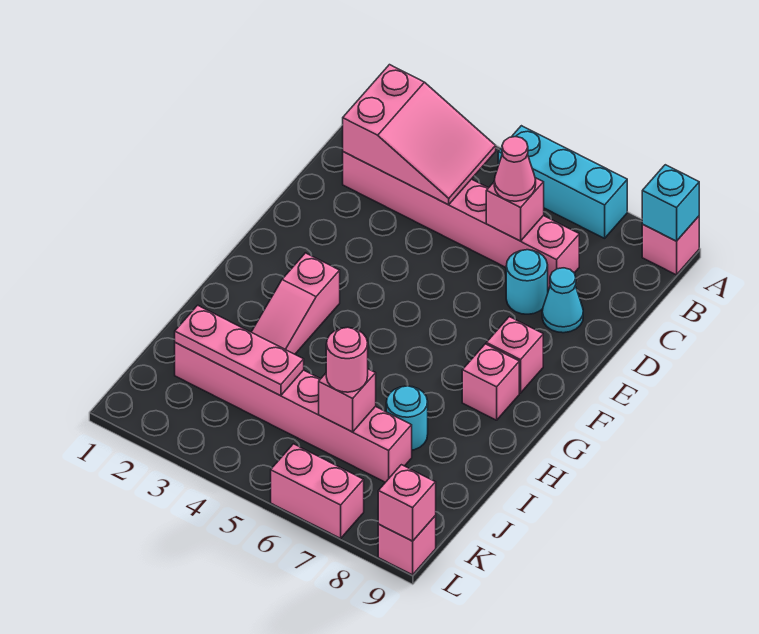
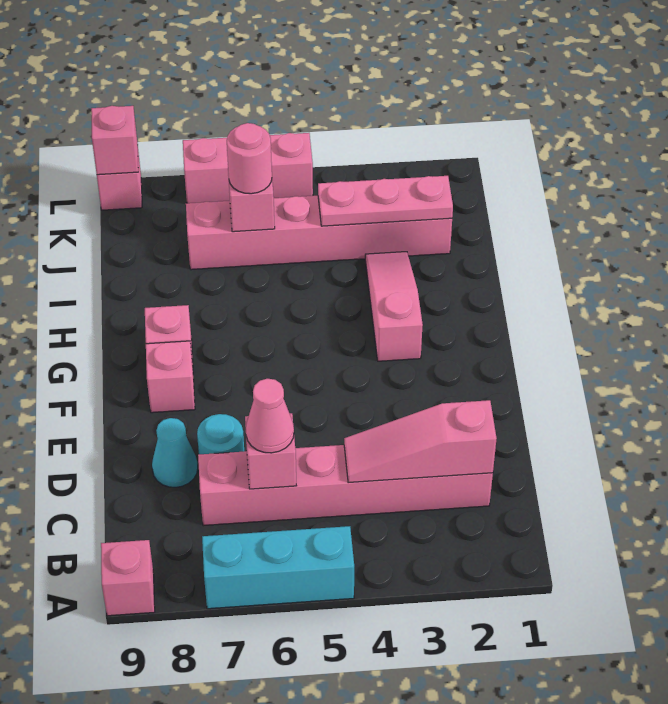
cyan brick A9 level 2 -> none
pink slope B2:C4 level 2 top 2 -> pink slope C2:C4 level 2 top 2
cyan round brick I7 level 1 -> none
pink brick L6:L7 level 1 -> pink brick L5:L7 level 1

